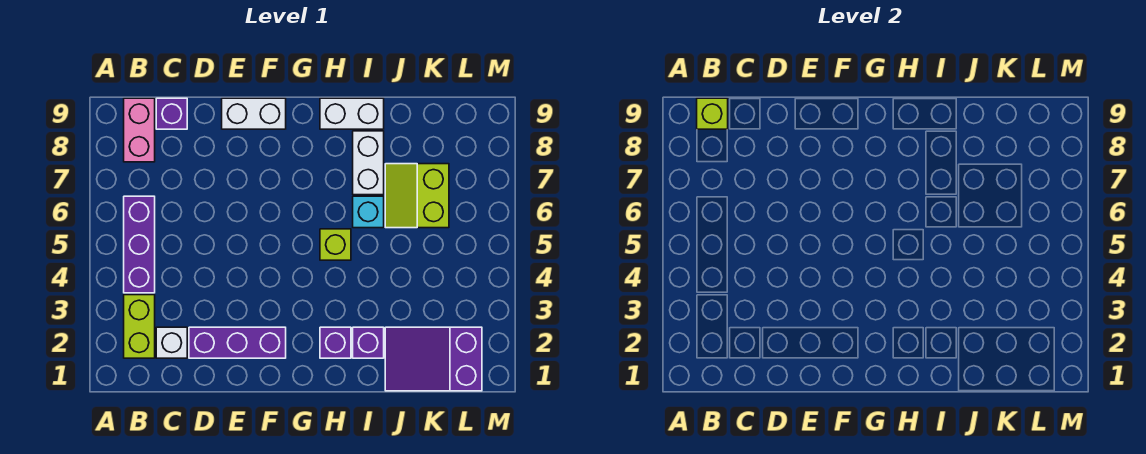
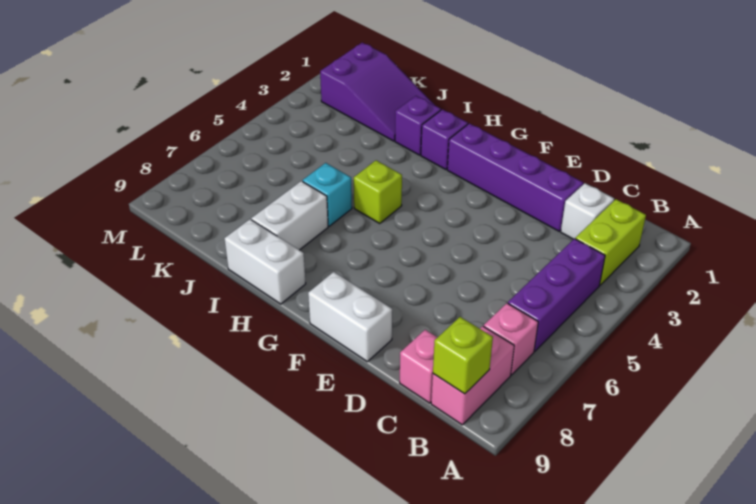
none -> pink brick B7 level 1
purple brick C9 level 1 -> pink brick C9 level 1
purple brick D2:F2 level 1 -> purple brick D2:G2 level 1
lime slope J6:K7 level 1 top K -> none

